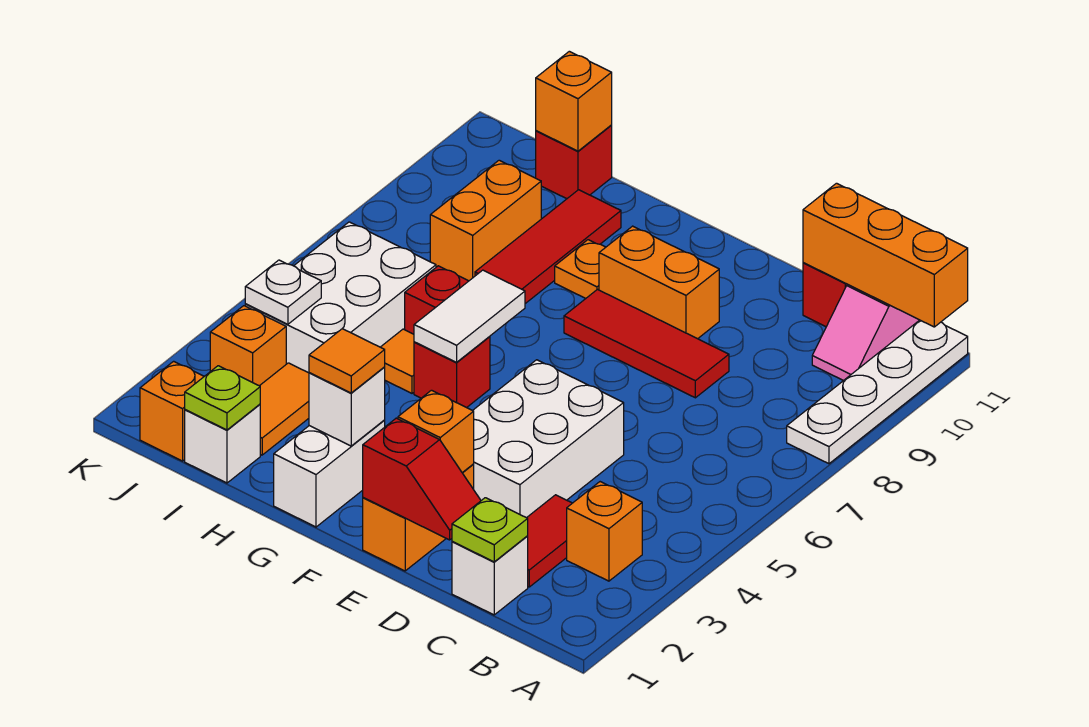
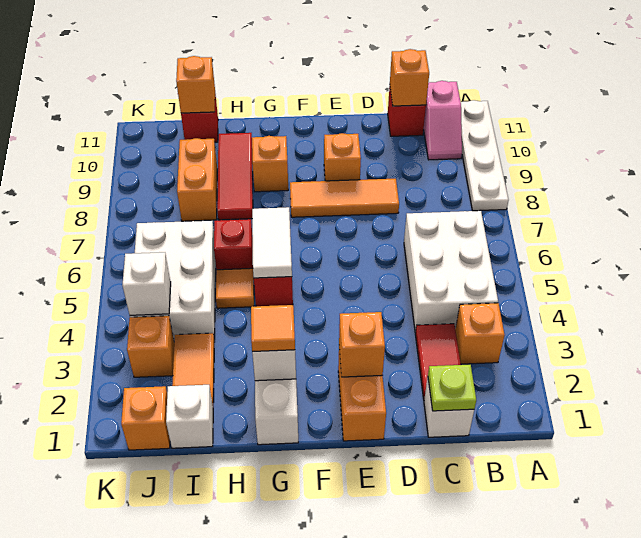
orange brick A11:C11 level 2 -> orange brick C11 level 2
red slope D1:E1 level 2 top E -> none
white brick D3:E5 level 1 -> white brick B4:C6 level 1
red tile D8:F8 level 1 -> orange tile D8:F8 level 1
orange brick E9:F9 level 1 -> orange brick E9 level 1
orange plate G9 level 1 -> orange brick G9 level 1
lime plate I1 level 2 -> none
white plate J4 level 2 -> white brick J4 level 2

